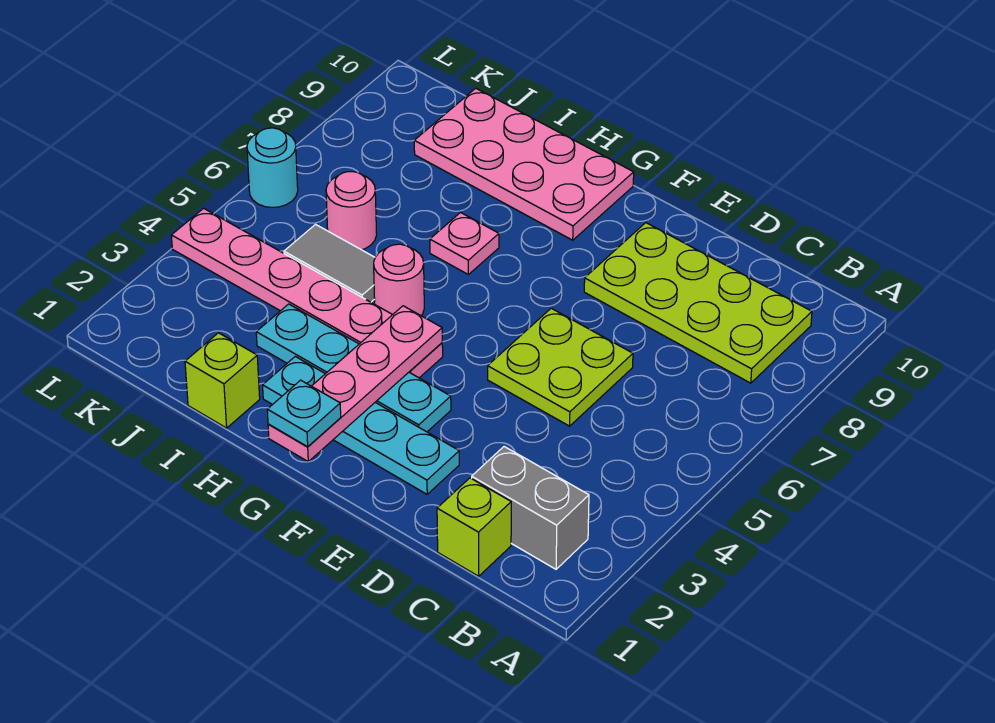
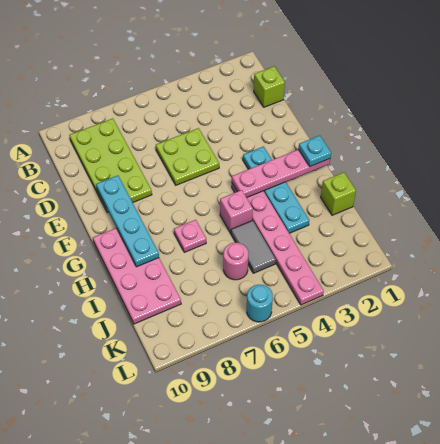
grey brick B2:C2 level 1 -> none
cyan plate E2:H2 level 1 -> cyan plate E9:H9 level 2
pink round brick H5 level 1 -> pink brick H5 level 1

